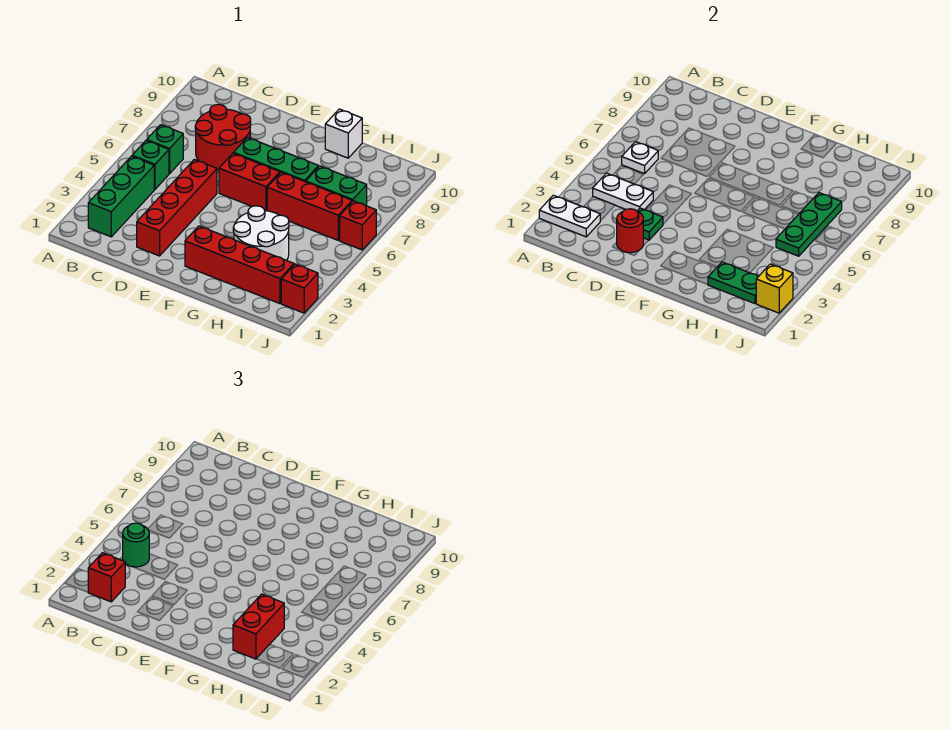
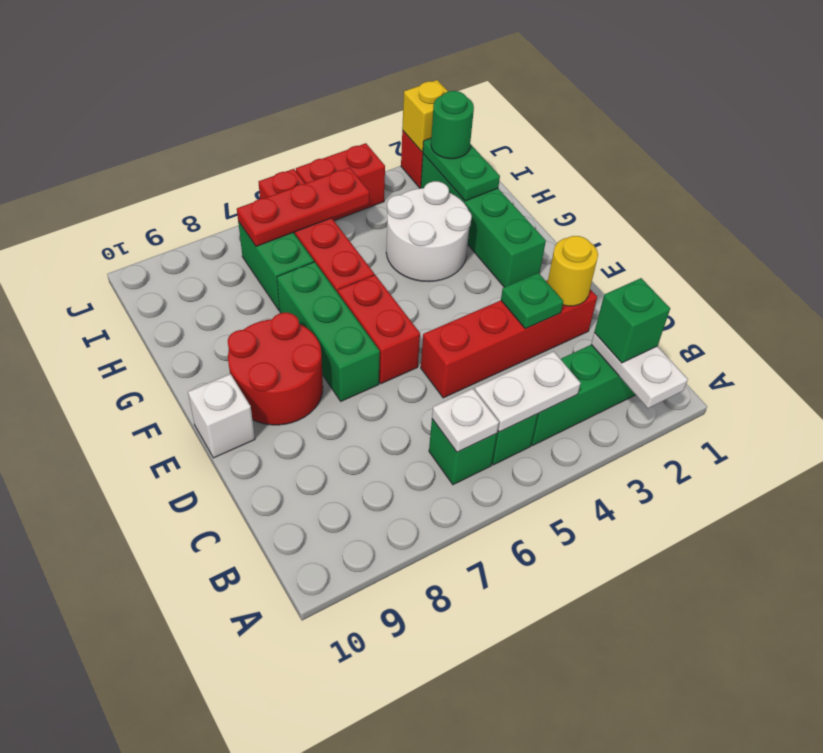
red brick B2 level 3 -> green brick B2 level 3
white plate B4:C4 level 2 -> white plate B4:B5 level 2
green round brick B4 level 3 -> green round brick I2 level 3
red round brick C7:D8 level 1 -> red round brick E8:F9 level 1
red round brick D2 level 2 -> yellow round brick D2 level 2
red brick F2:I2 level 1 -> green brick F2:I2 level 1
white brick G10 level 1 -> white brick E10 level 1
red brick H2:H3 level 3 -> red brick J4:J5 level 1
green plate I5:I7 level 2 -> red plate I5:I7 level 2

